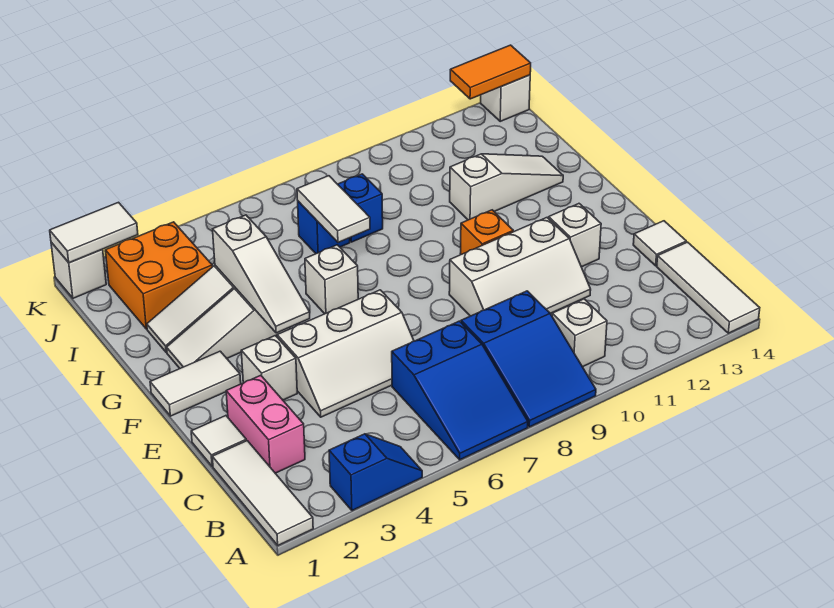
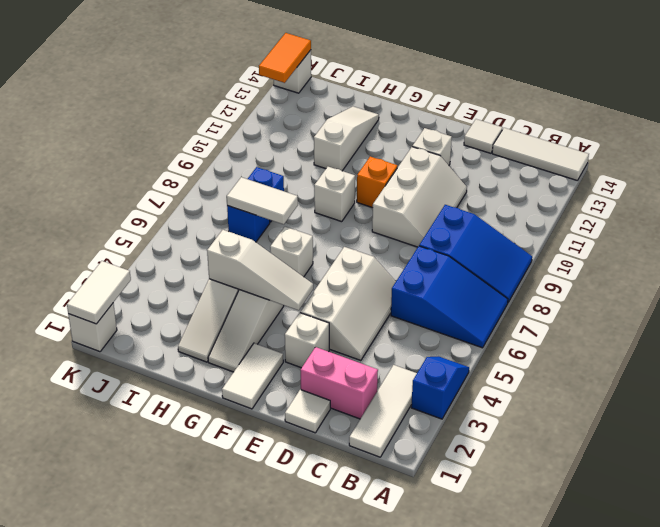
white tile A1:C1 level 1 -> white tile B1:B3 level 1
white brick B10 level 1 -> white brick G9 level 1
orange brick I2:J3 level 1 -> none

